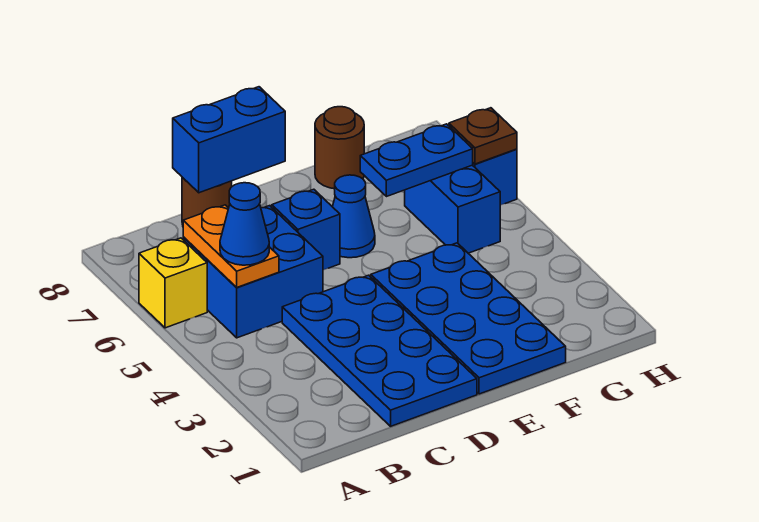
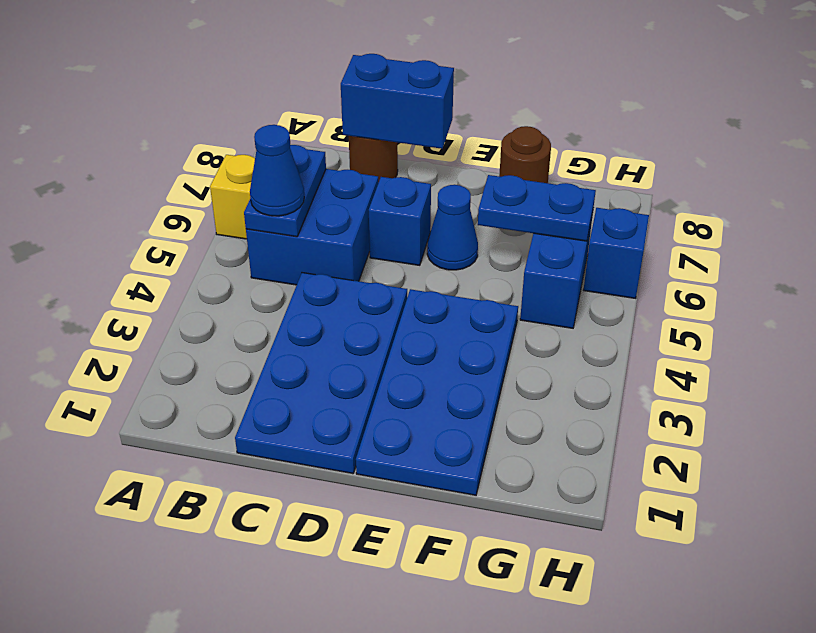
orange plate B5:B6 level 2 -> blue plate B5:B6 level 2
brown plate H6 level 2 -> none

